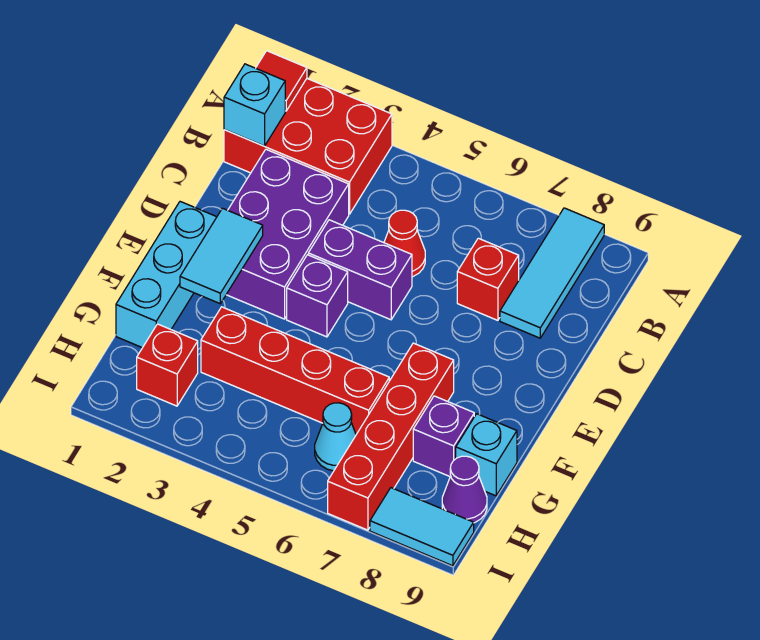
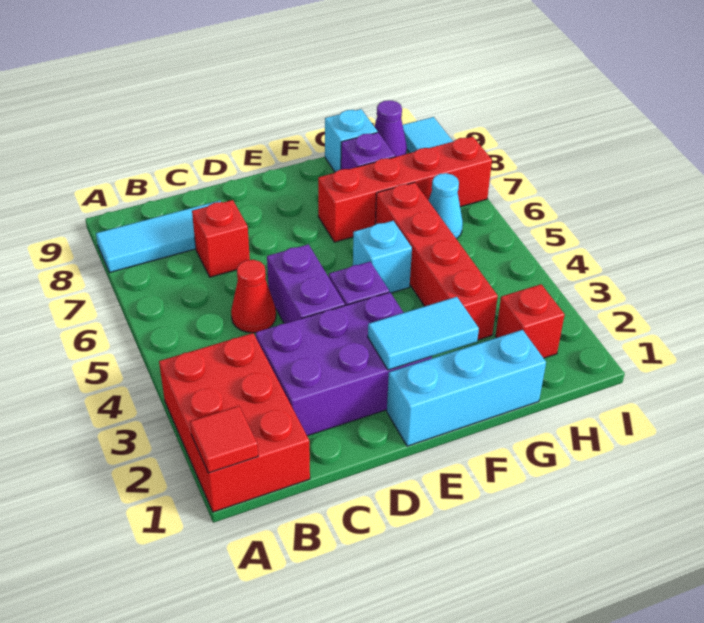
cyan brick B1 level 2 -> cyan brick F5 level 1

